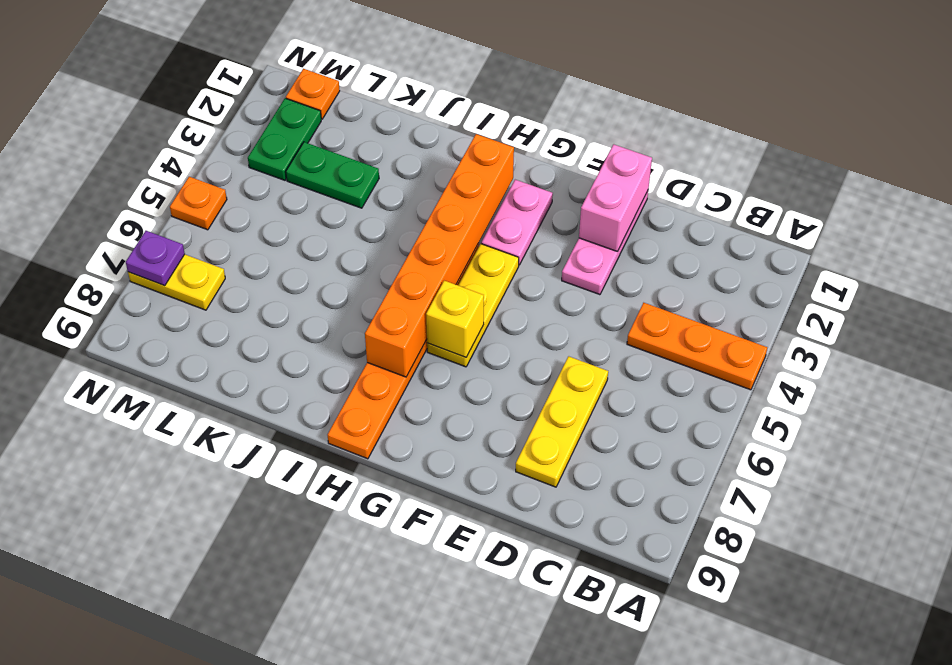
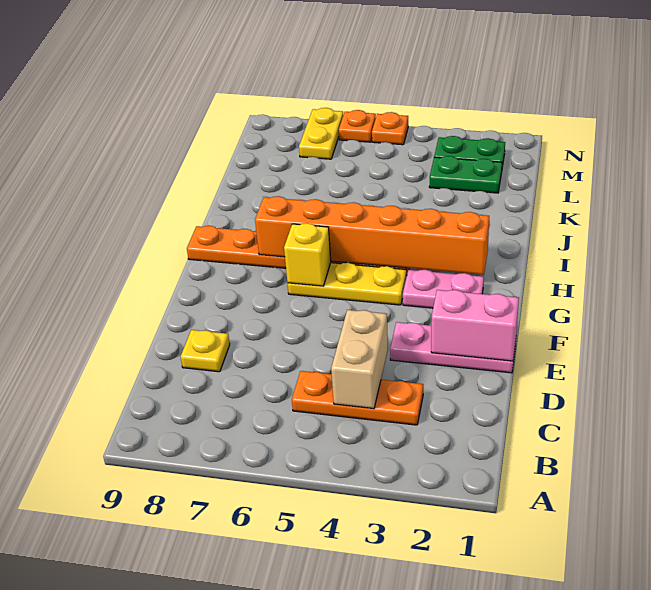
orange plate A4:C4 level 1 -> orange plate C3:C5 level 1
none -> tan brick C4:D4 level 2
yellow plate D6:D8 level 1 -> yellow plate D8 level 1
green plate K3:L3 level 1 -> green plate L2:L3 level 1
orange plate M1 level 1 -> orange plate N6 level 1
purple plate N7 level 2 -> none

